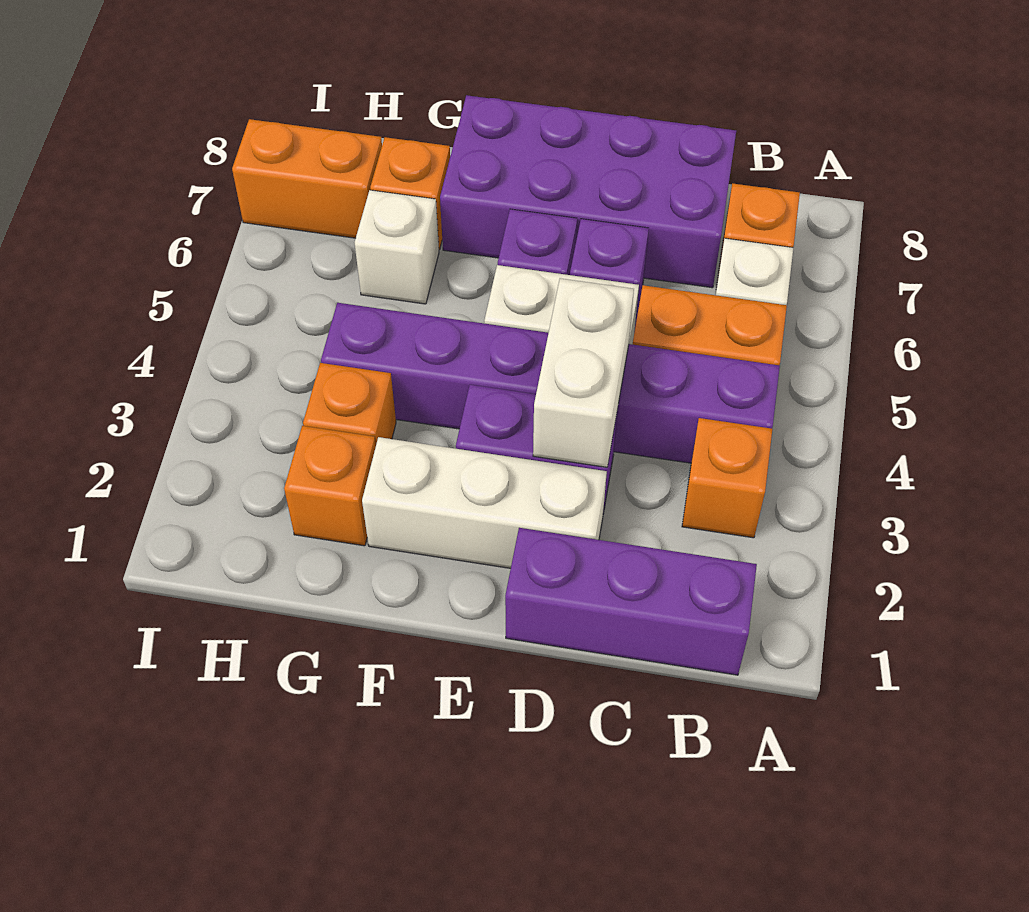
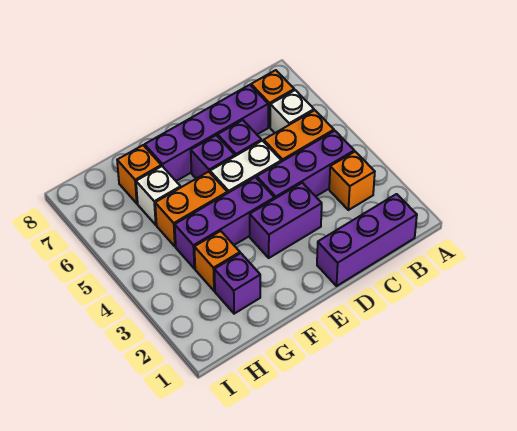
purple brick C7:F8 level 1 -> purple brick C7:F7 level 1
white brick D2:F2 level 1 -> none
white brick D3:D4 level 2 -> none
orange brick G2 level 1 -> purple brick G2 level 1
orange brick H7:I7 level 1 -> orange brick F5:G5 level 1

